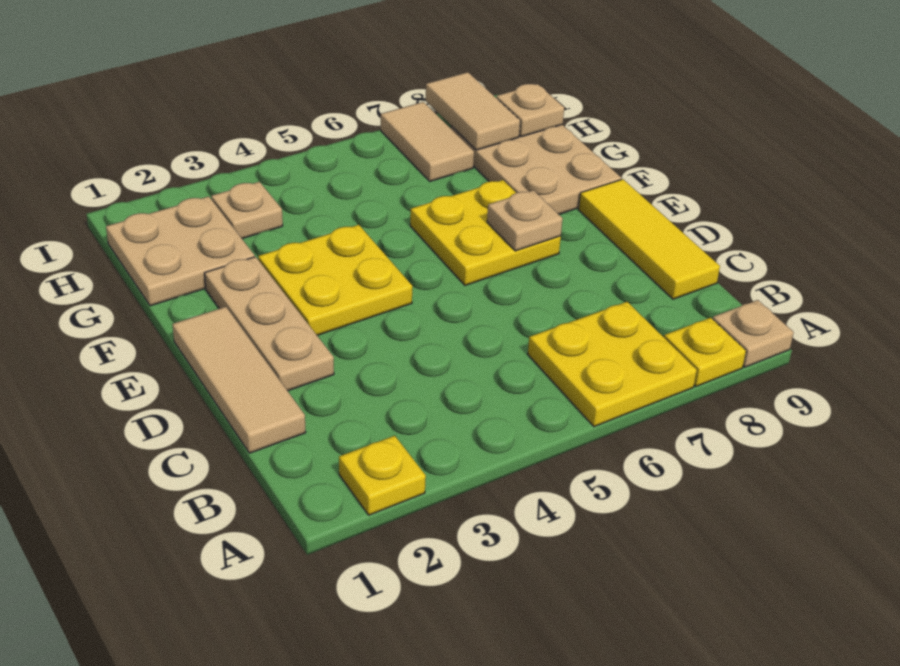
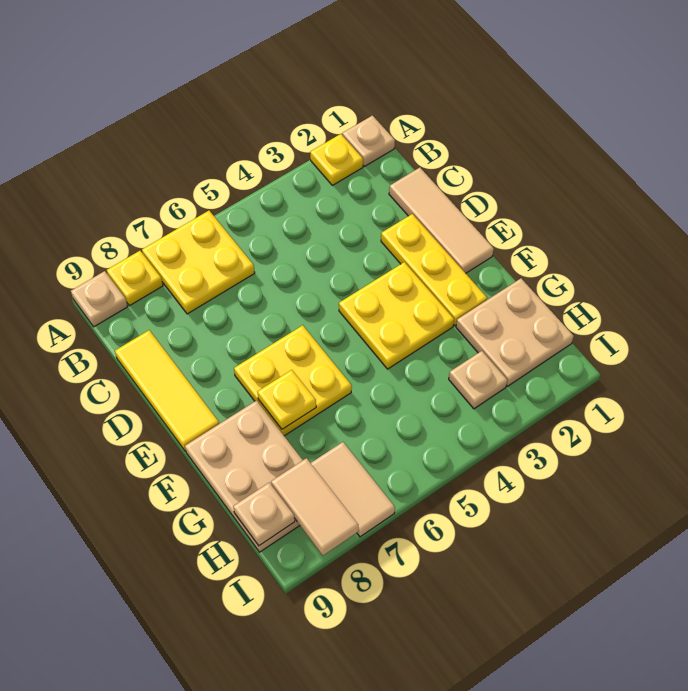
tan plate D2:F2 level 1 -> yellow plate D2:F2 level 1
tan plate E7 level 2 -> tan plate A1 level 1
none -> yellow plate F7 level 2

